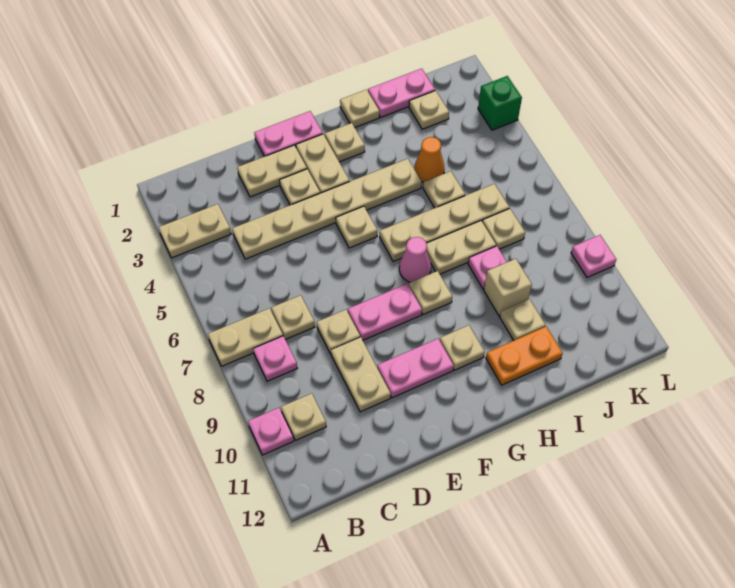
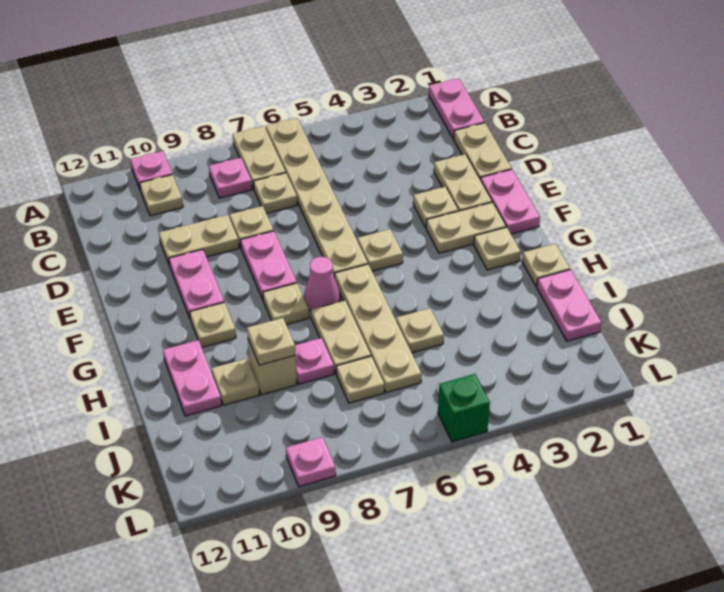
none -> pink plate A1:B1 level 1
tan plate A3:B3 level 1 -> tan plate C1:D1 level 1
tan plate C4:H4 level 1 -> tan plate A6:F6 level 1
orange plate H11:I11 level 1 -> pink plate H11:I11 level 1
orange cone I4 level 1 -> none
tan plate J2 level 1 -> tan plate I9 level 2
green brick L3 level 1 -> green brick L5 level 1

